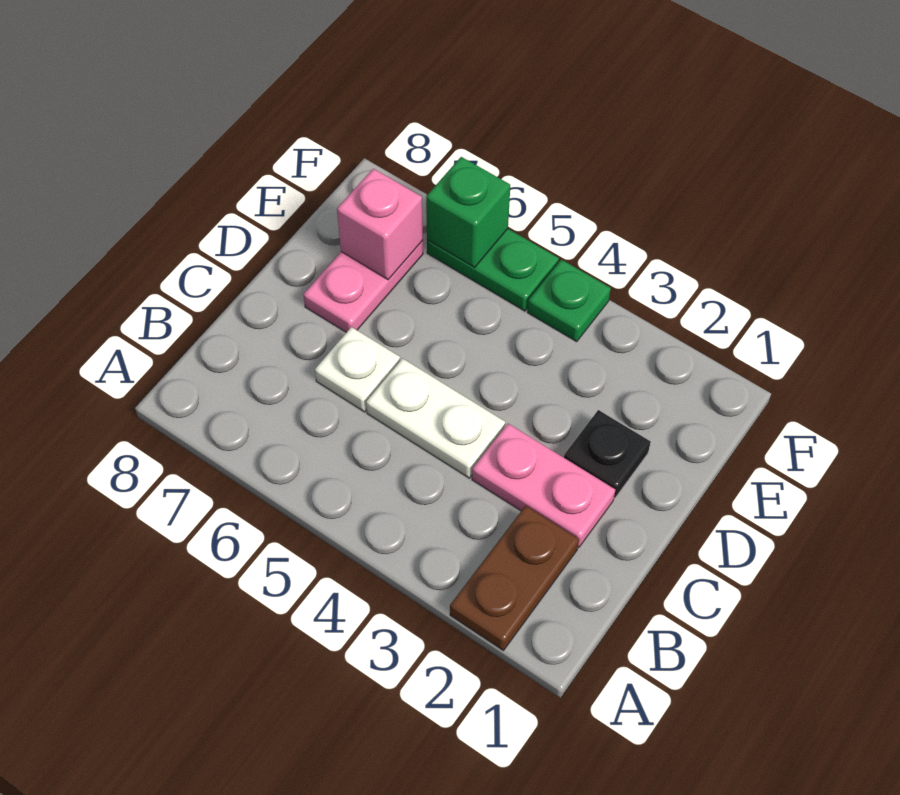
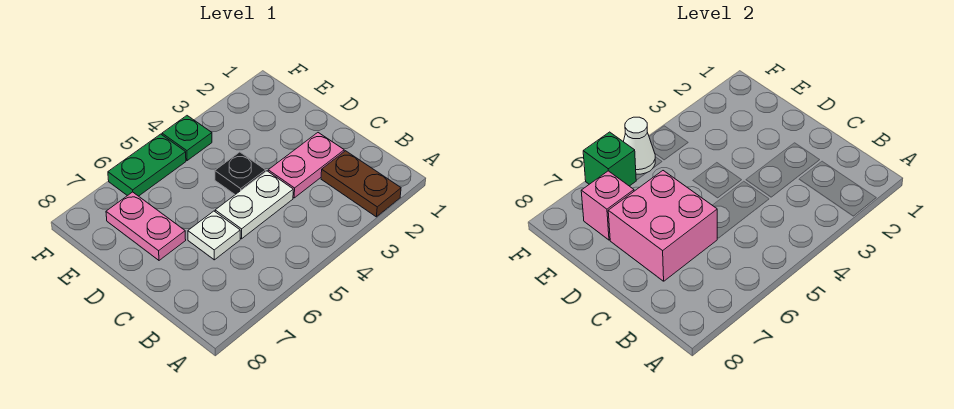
none -> pink brick C6:D7 level 2
black plate D2 level 1 -> black plate D4 level 1
none -> white cone F5 level 2

